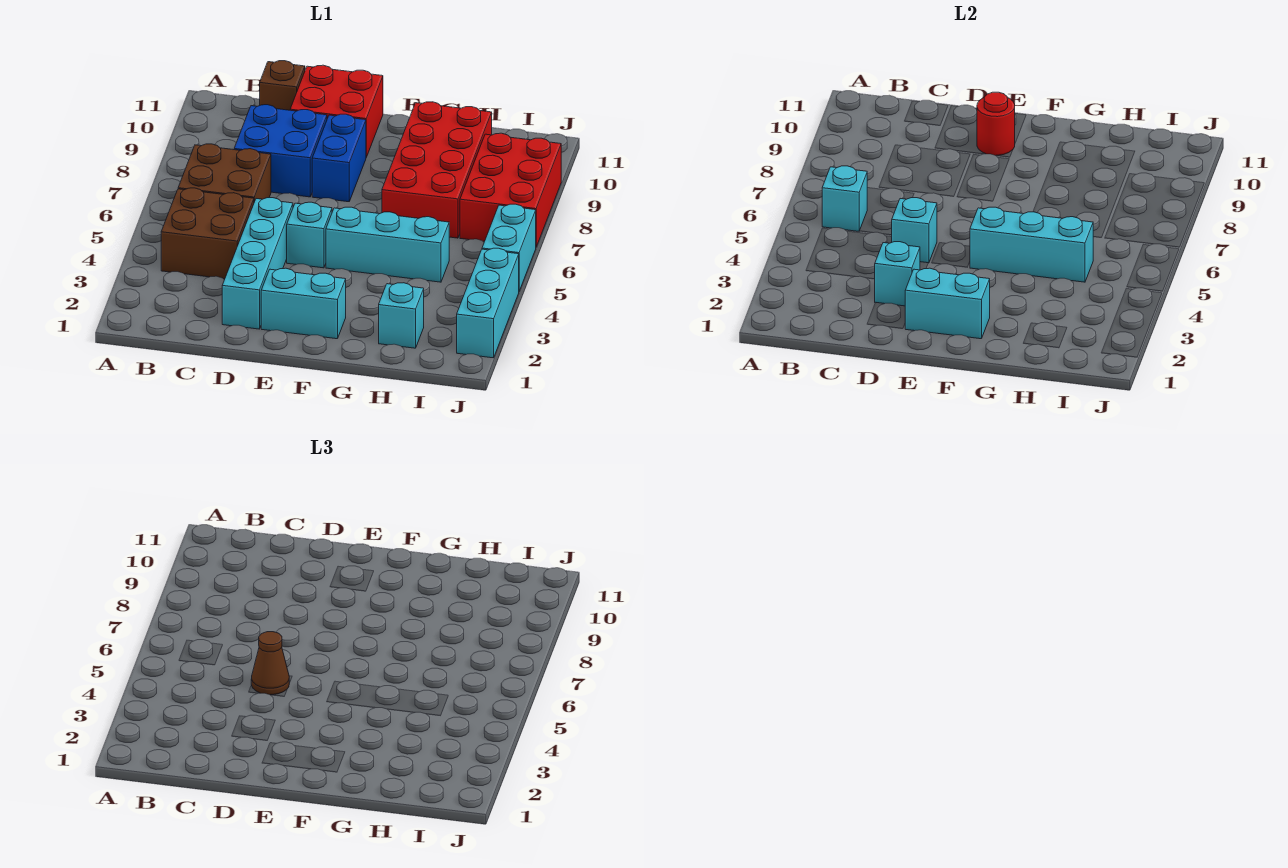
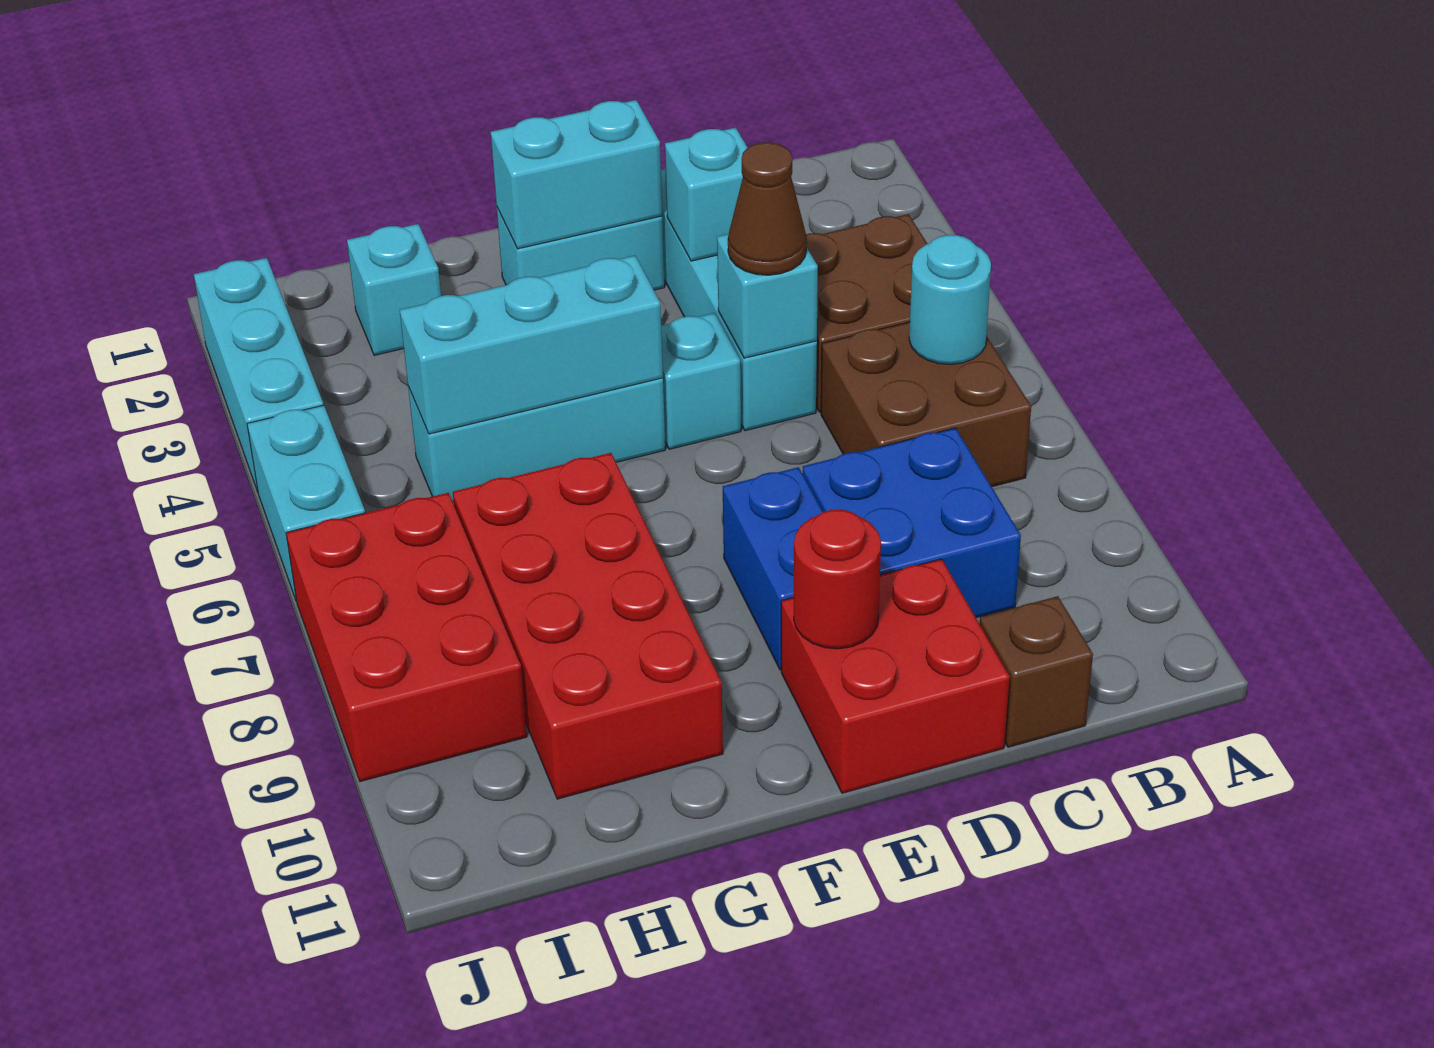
cyan brick B6 level 2 -> cyan round brick B6 level 2

